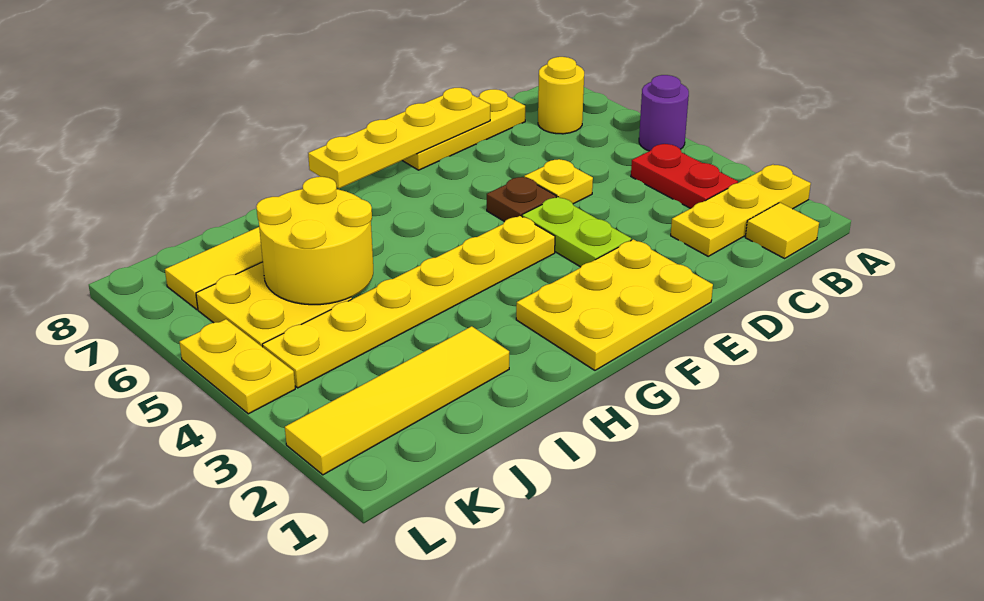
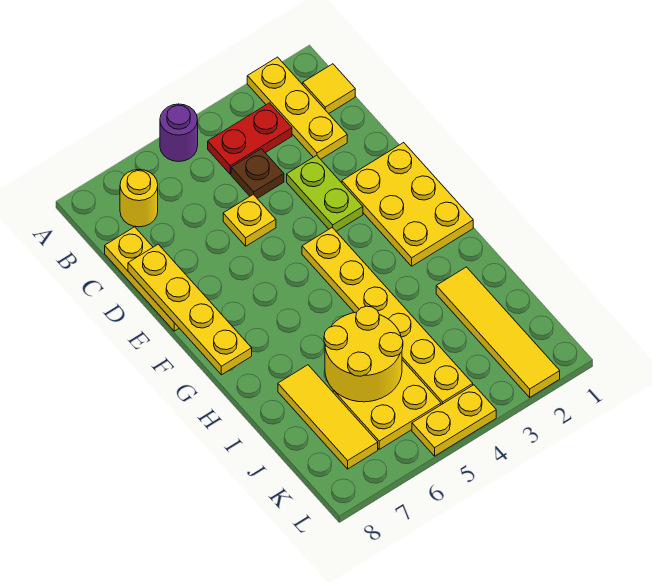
lime plate E3:E4 level 1 -> lime plate D3:E3 level 1
brown plate E5 level 1 -> brown plate C4 level 1

